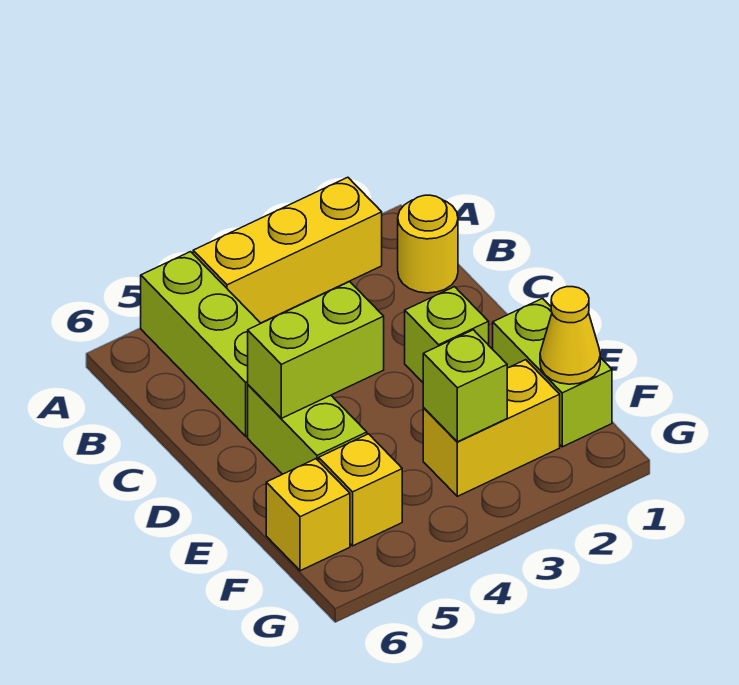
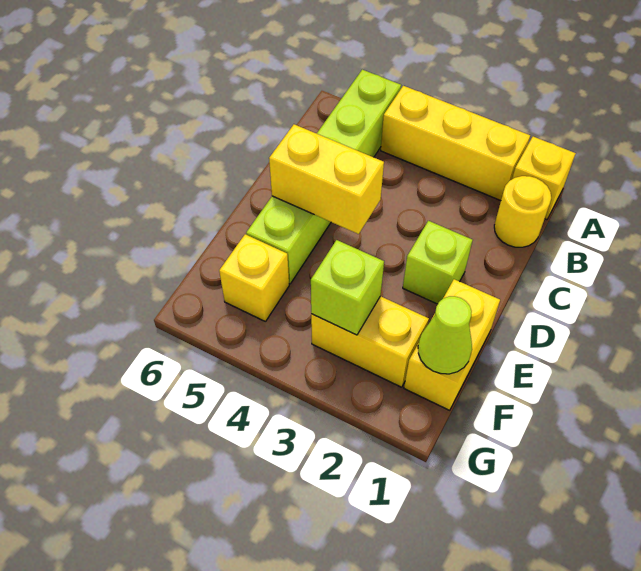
lime brick D4:D5 level 2 -> yellow brick D4:D5 level 2
lime brick E1:F1 level 1 -> yellow brick E1:F1 level 1
yellow cone F1 level 2 -> lime cone F1 level 2
yellow brick F6 level 1 -> yellow brick A1 level 1

